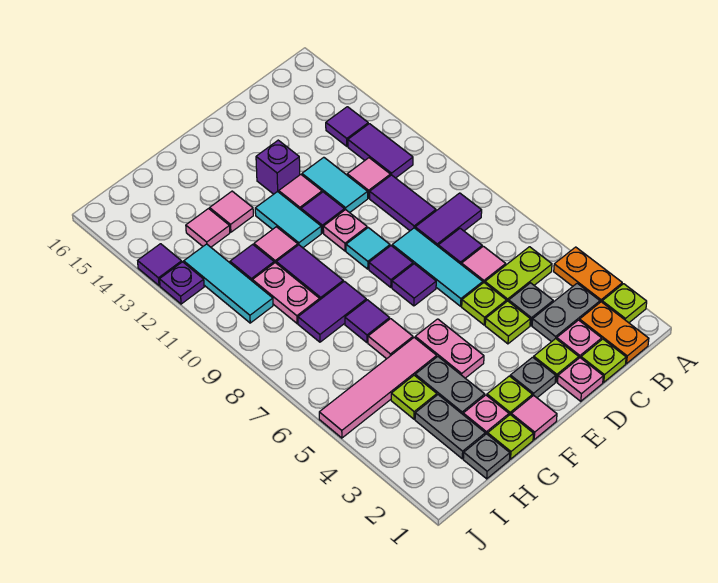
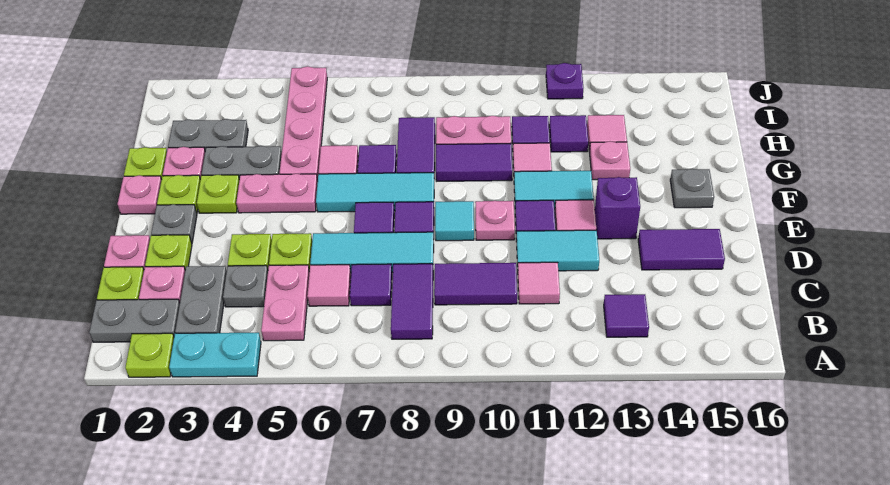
orange plate A3:A4 level 1 -> cyan plate A3:A4 level 1
orange plate B1:B2 level 1 -> grey plate B1:B2 level 1
lime plate B5:C5 level 1 -> pink plate B5:C5 level 1
purple tile B11:B12 level 1 -> purple tile D14:D15 level 1
pink tile F1 level 1 -> pink plate F1 level 1
pink tile G5:J5 level 1 -> pink plate G5:J5 level 1
pink tile G13 level 1 -> pink plate G13 level 1
grey plate H1 level 1 -> grey plate F15 level 1
lime plate H4 level 1 -> lime plate F3 level 1
cyan tile I10:I12 level 1 -> cyan tile F6:F8 level 1
purple tile J13 level 1 -> purple tile H12 level 1

